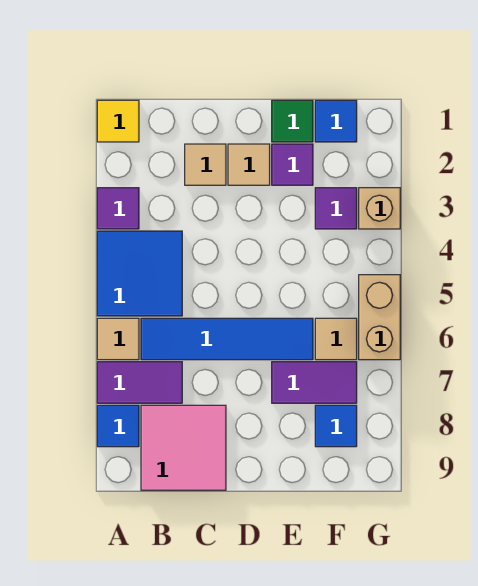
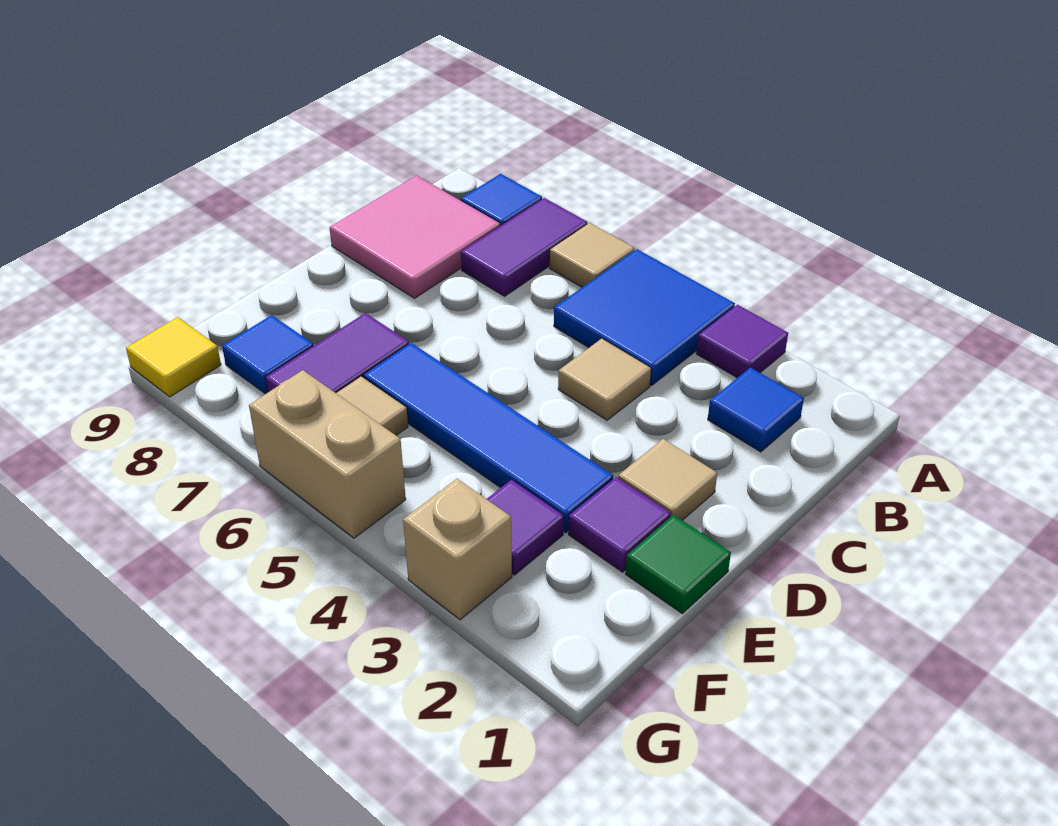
yellow tile A1 level 1 -> yellow tile G9 level 1
blue tile B6:E6 level 1 -> blue tile E3:E6 level 1
tan tile C2 level 1 -> tan tile C4 level 1
blue tile F1 level 1 -> blue tile B2 level 1

